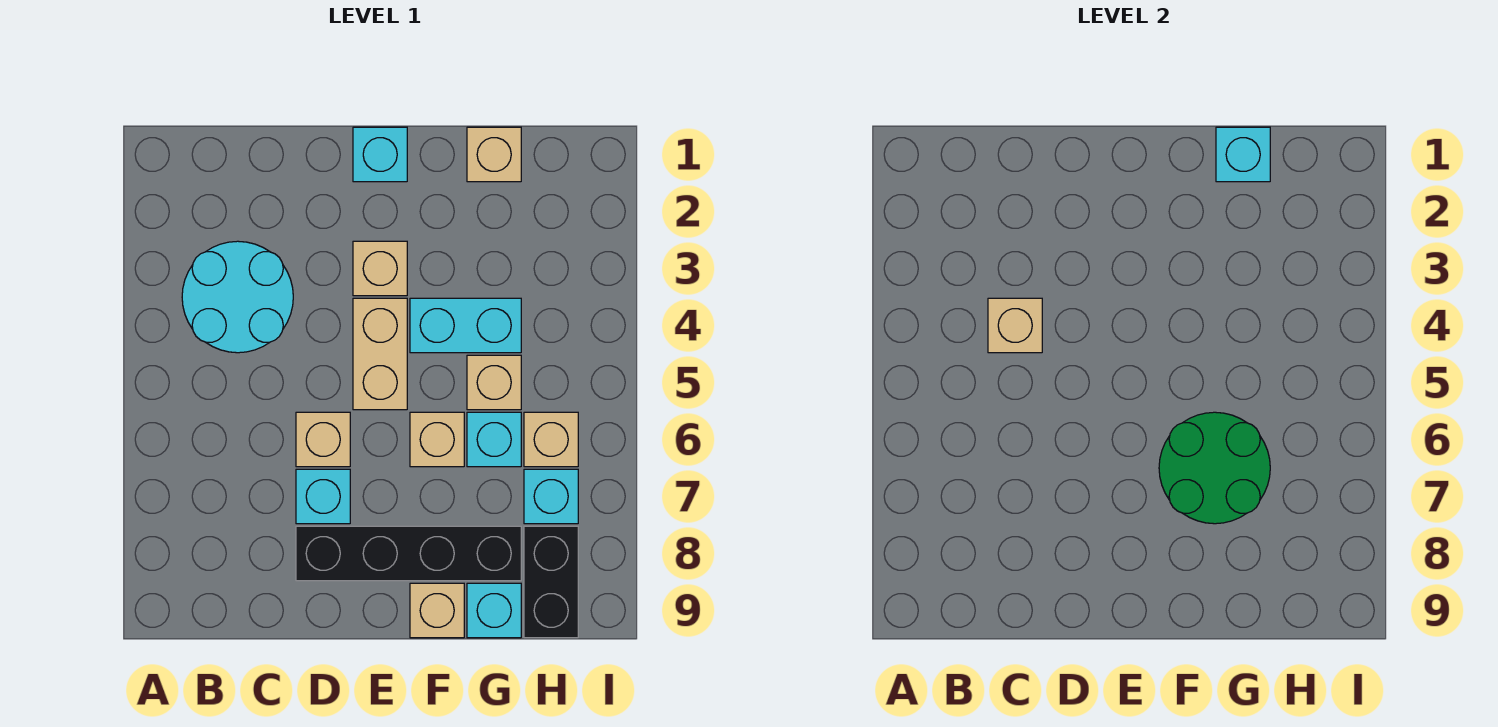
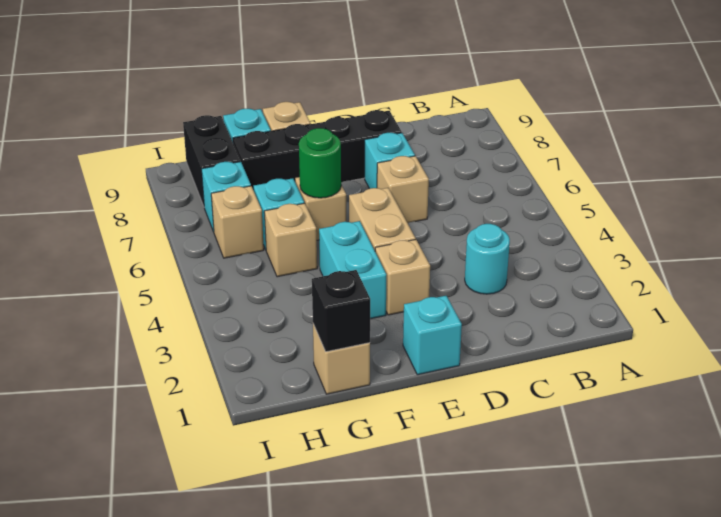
cyan round brick B3:C4 level 1 -> cyan round brick C3 level 1
tan brick C4 level 2 -> none
cyan brick F4:G4 level 1 -> cyan brick F3:F4 level 1
green round brick F6:G7 level 2 -> green round brick F6 level 2
cyan brick G1 level 2 -> black brick G1 level 2

